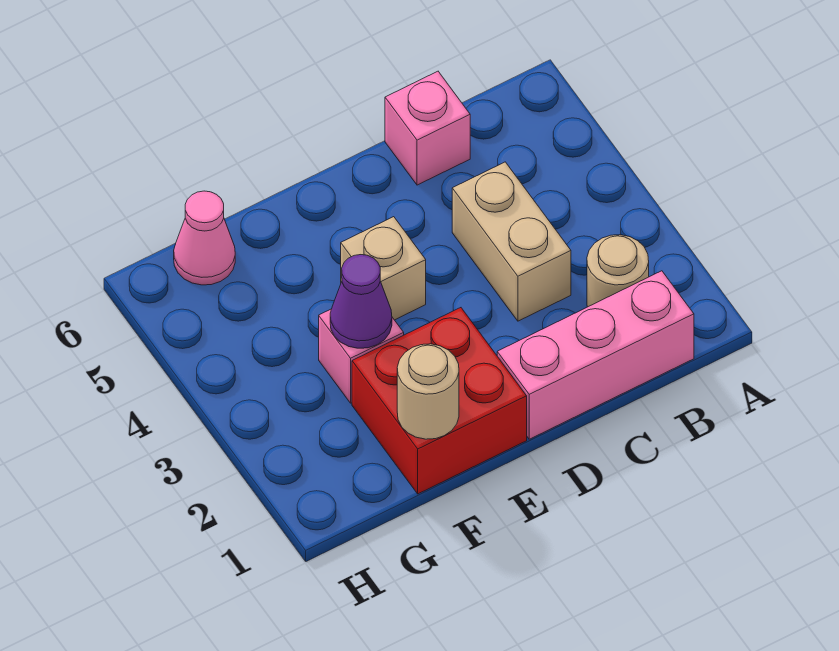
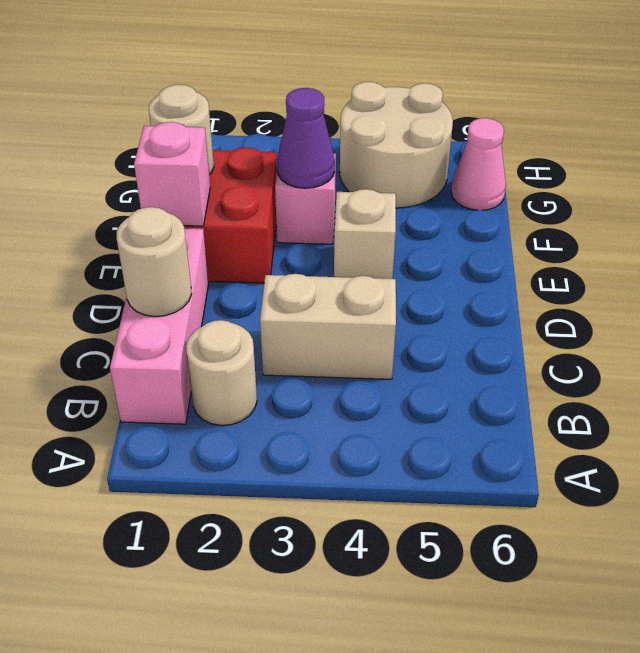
none -> tan round brick C1 level 2
pink brick C6 level 1 -> pink brick E1 level 2
none -> tan round brick G4:H5 level 1

